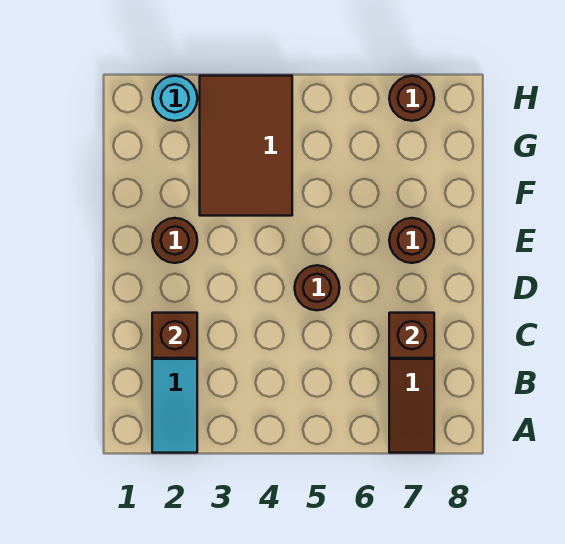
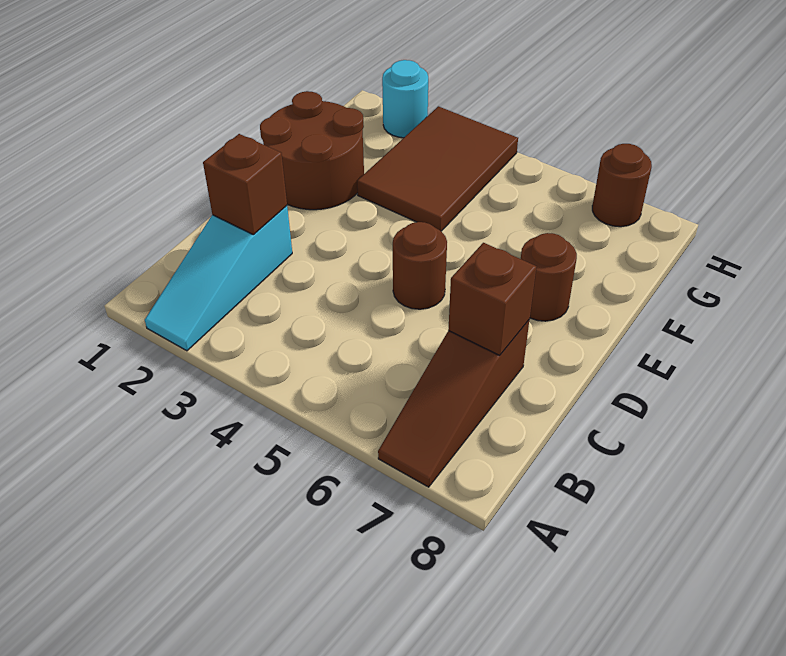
brown round brick E2 level 1 -> brown round brick E1:F2 level 1

